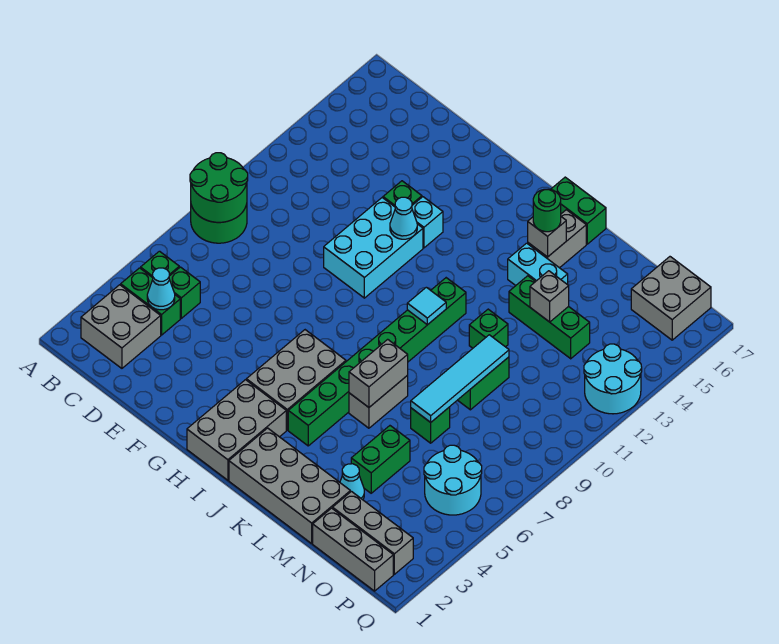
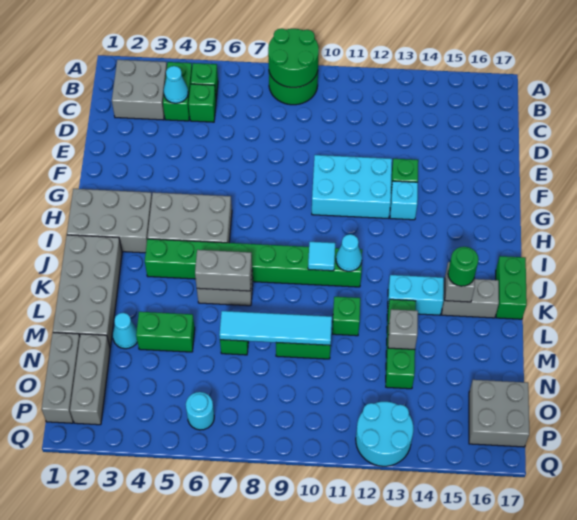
cyan cone G12 level 2 -> cyan cone J11 level 2
cyan brick K14:L14 level 1 -> cyan brick K13:K14 level 1
cyan round brick O5:P6 level 1 -> cyan round brick P6 level 1

